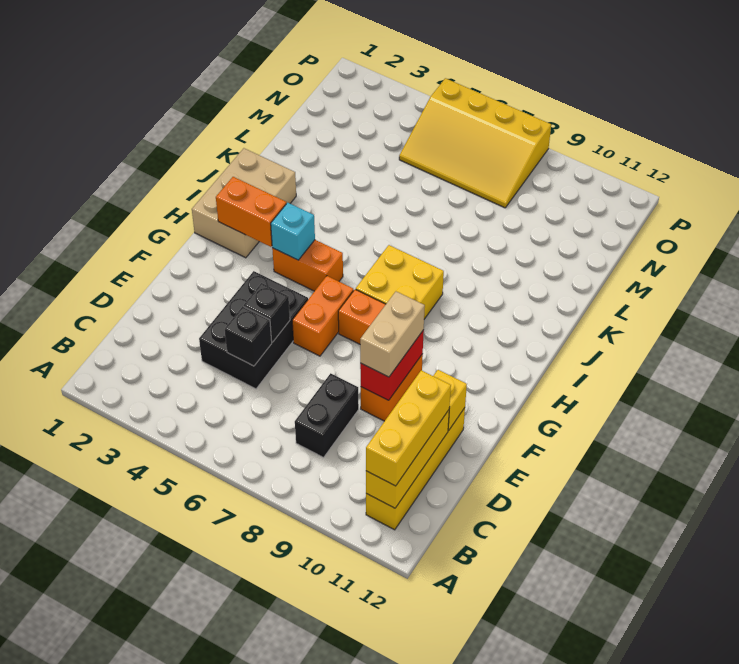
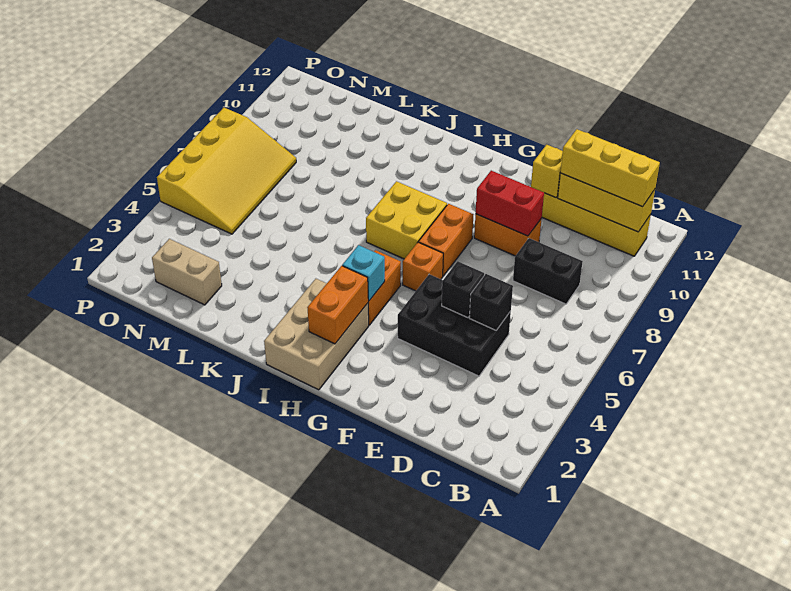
tan brick E9:F9 level 3 -> tan brick M2:N2 level 1
orange brick F6:G6 level 1 -> orange brick G6 level 1
tan brick H1:J2 level 1 -> tan brick H1:I3 level 1

